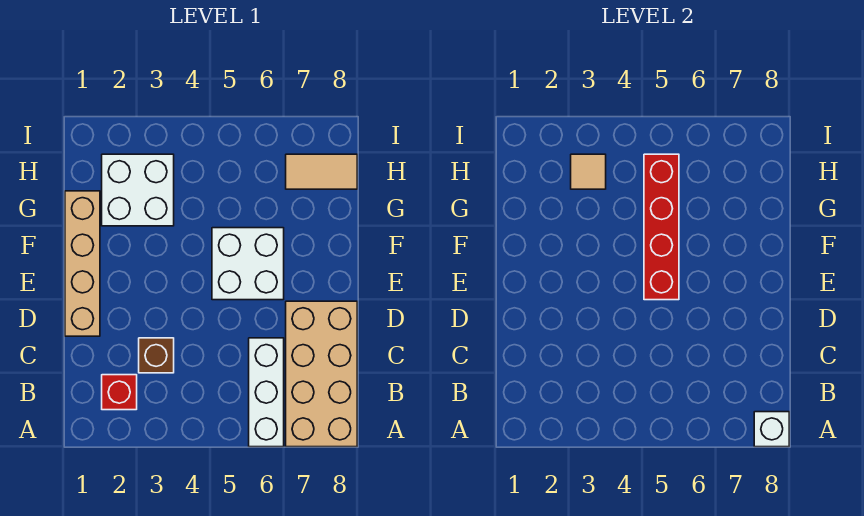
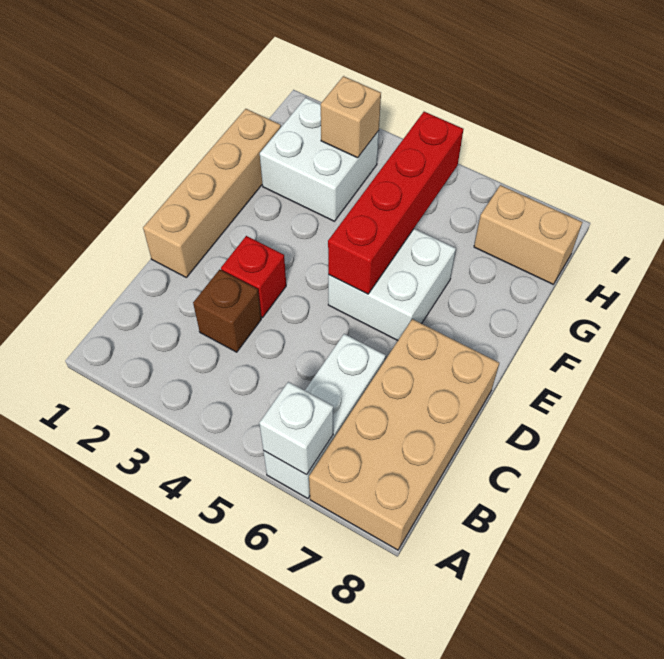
white brick A8 level 2 -> white brick A6 level 2
red brick B2 level 1 -> red brick D3 level 1
tan tile H3 level 2 -> tan brick H3 level 2
tan tile H7:H8 level 1 -> tan brick H7:H8 level 1

